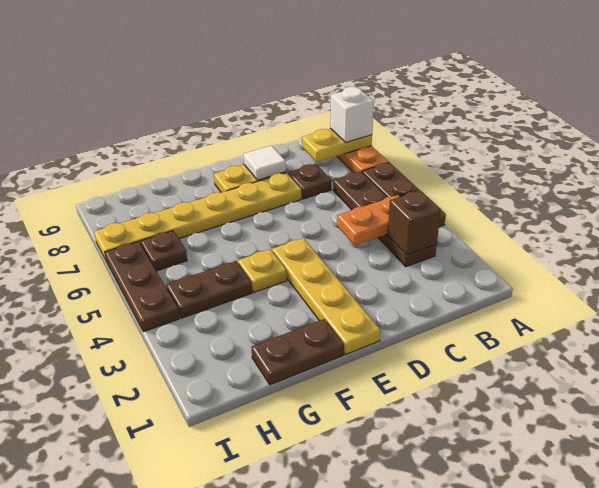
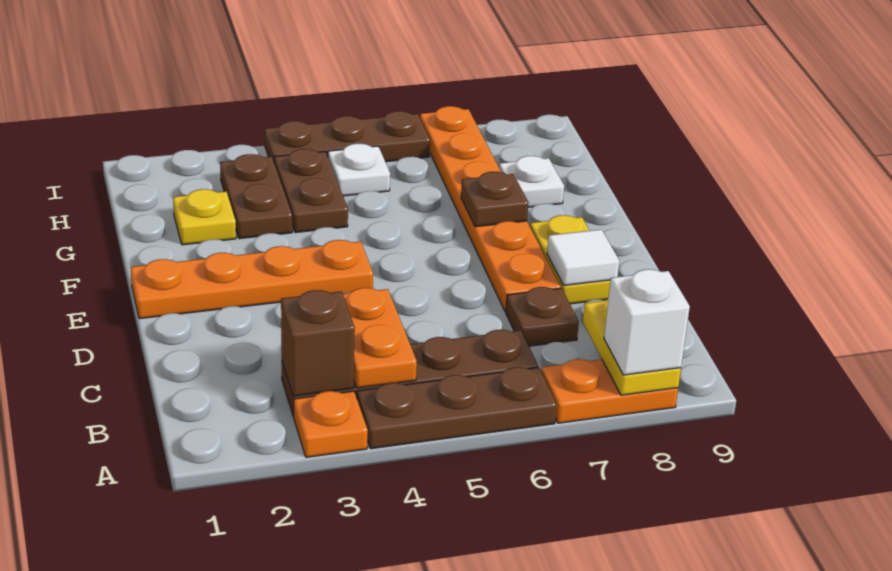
none -> orange plate A3 level 1
yellow plate D7:I7 level 1 -> orange plate D7:I7 level 1
yellow plate E1:E4 level 1 -> orange plate E1:E4 level 1
brown plate F1:G1 level 1 -> brown plate G3:H3 level 1
yellow plate F4 level 1 -> yellow plate G2 level 1
none -> white plate G8 level 1
none -> white plate H5 level 1
brown plate H6 level 1 -> brown plate F7 level 2

